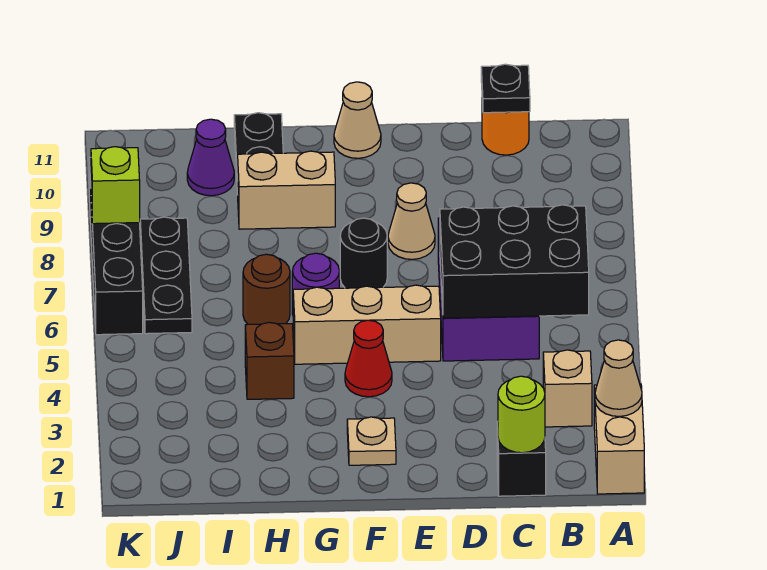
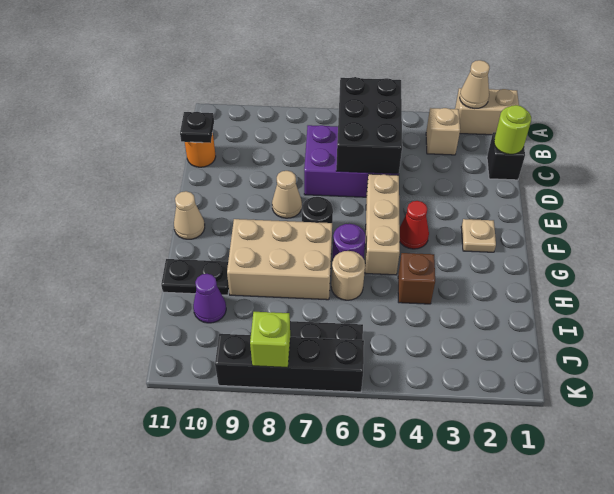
tan brick G9:H9 level 1 -> tan brick G7:H9 level 1
brown round brick H6 level 1 -> tan round brick H6 level 1

